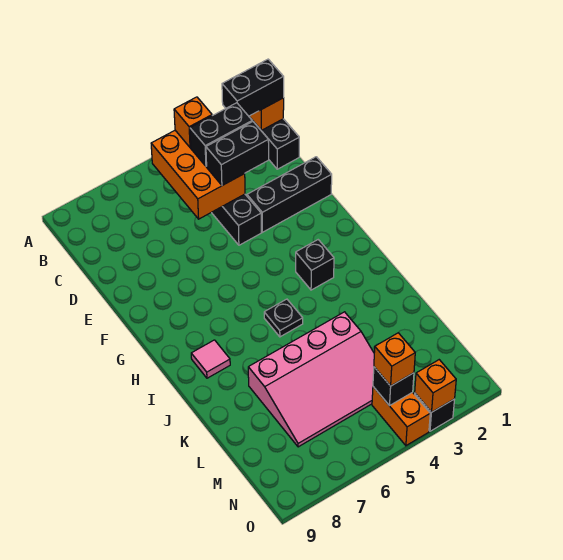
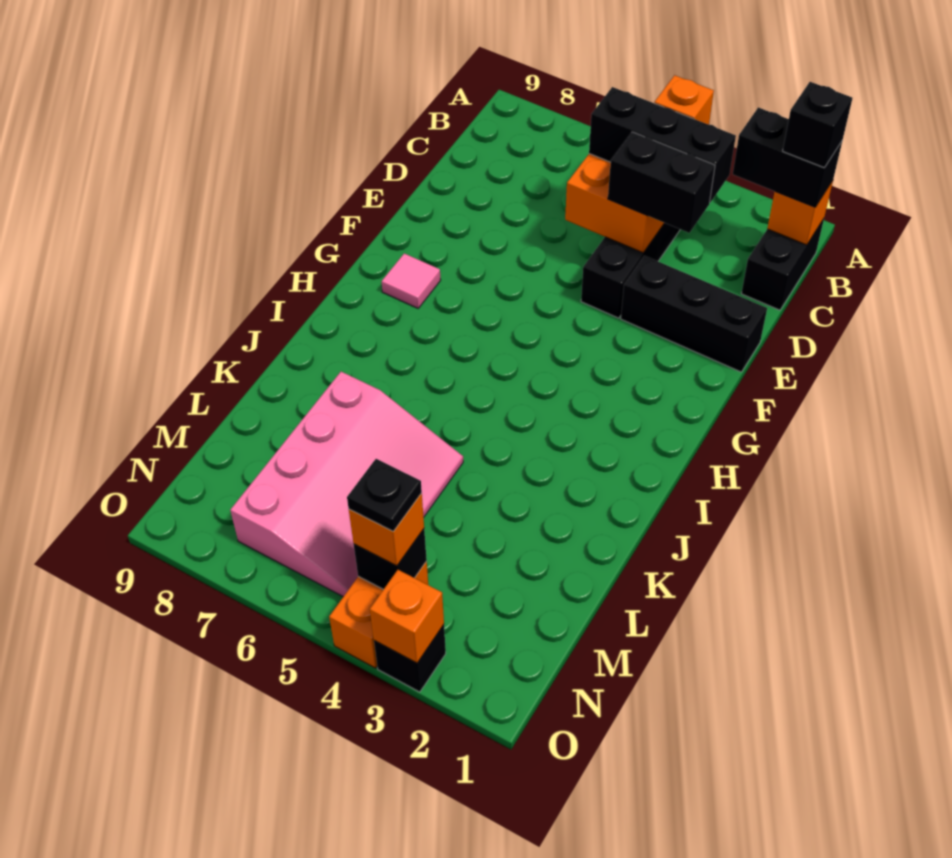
black brick C3:C4 level 3 -> black brick C3:C5 level 3
black brick H3 level 1 -> black brick B1 level 4
black plate I5 level 1 -> black plate N4 level 4
pink tile I8 level 1 -> pink tile G8 level 1
pink slope K4:M7 level 1 top K -> pink slope K5:N7 level 1 top 7

